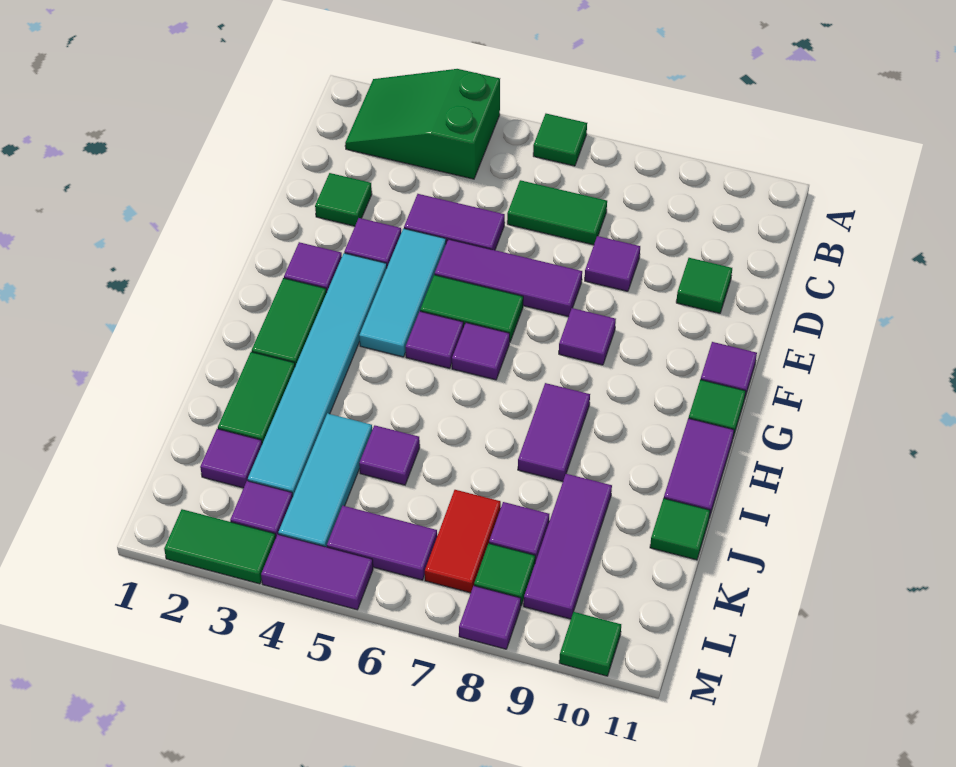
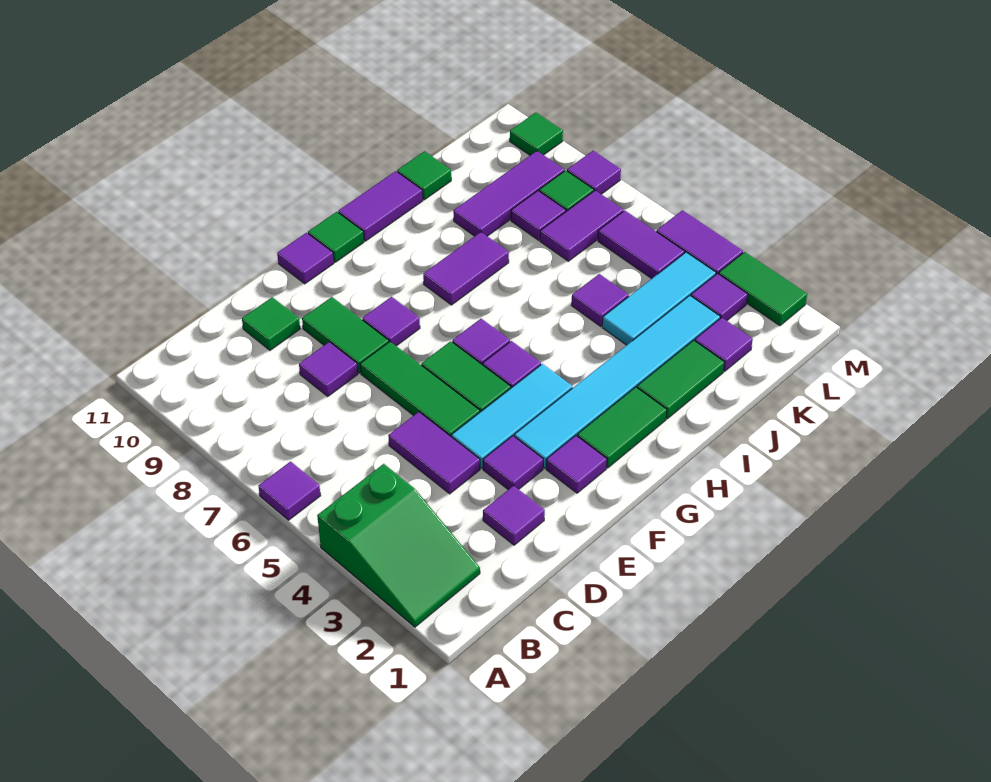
green tile A6 level 1 -> purple tile A6 level 1
green tile C6:C7 level 1 -> green tile E8:E9 level 1
green tile D2 level 1 -> purple tile D2 level 1
purple tile E5:E7 level 1 -> green tile E5:E7 level 1
red tile K7:L7 level 1 -> purple tile K7:L7 level 1

